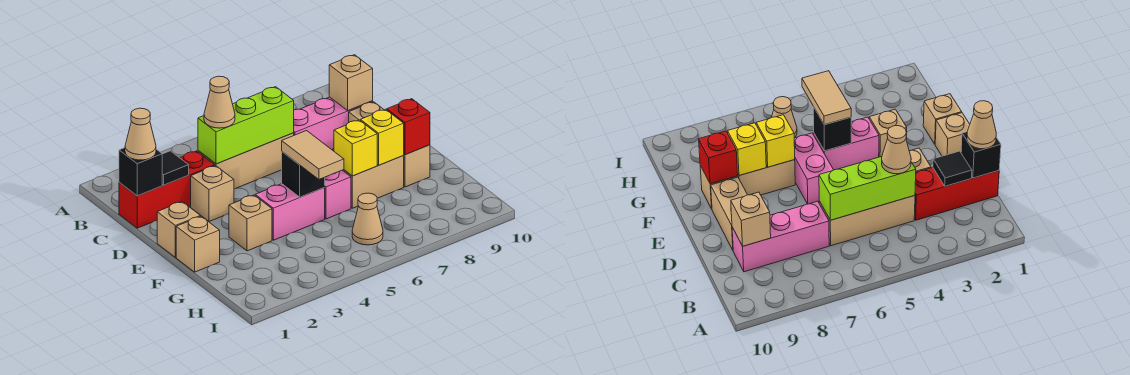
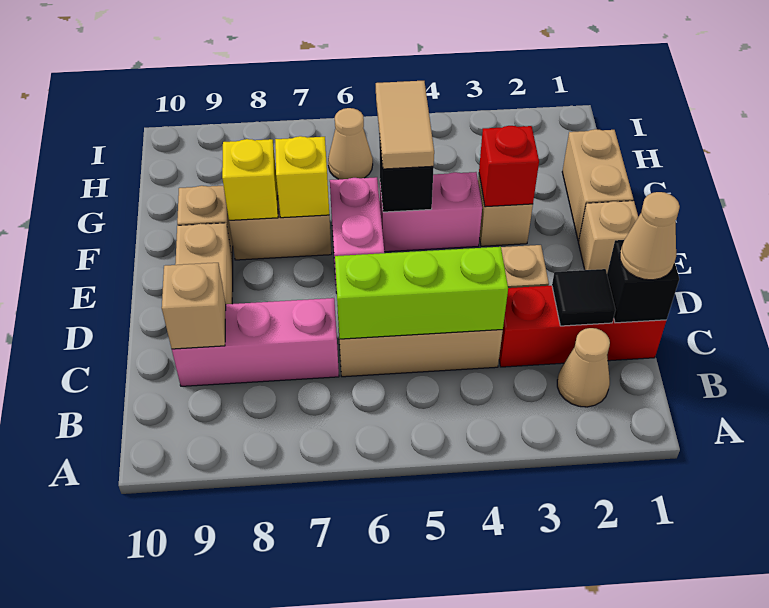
tan cone C4 level 3 -> tan cone B2 level 1
tan brick F1 level 1 -> tan brick F1:G1 level 1
red brick F9 level 2 -> red brick F3 level 2

